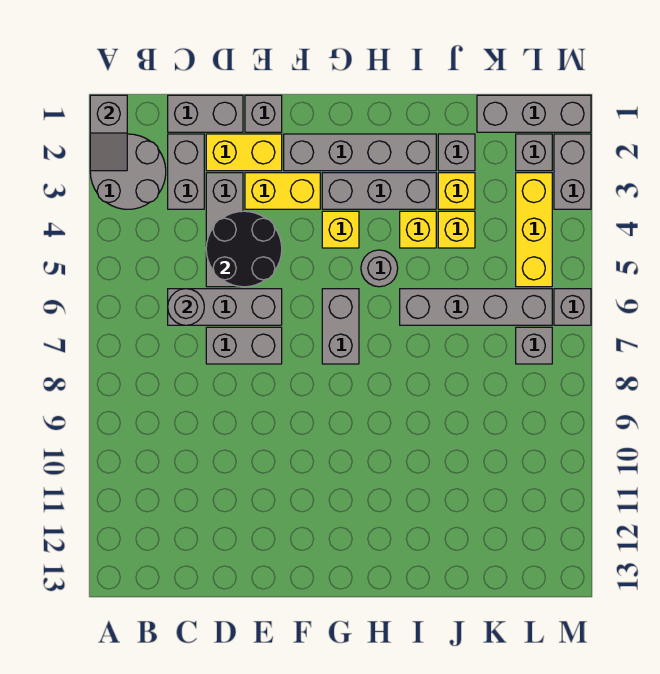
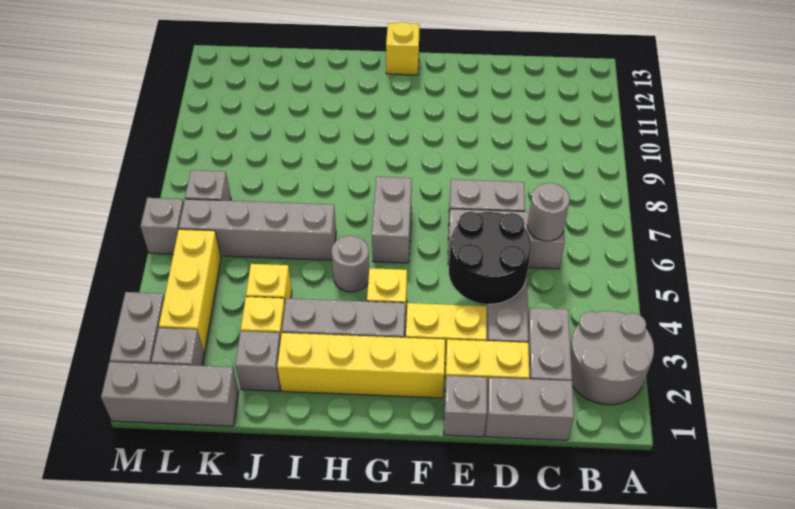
grey slope A1:A2 level 2 top 1 -> none
grey brick F2:I2 level 1 -> yellow brick F2:I2 level 1
yellow brick I4 level 1 -> yellow brick G13 level 1

